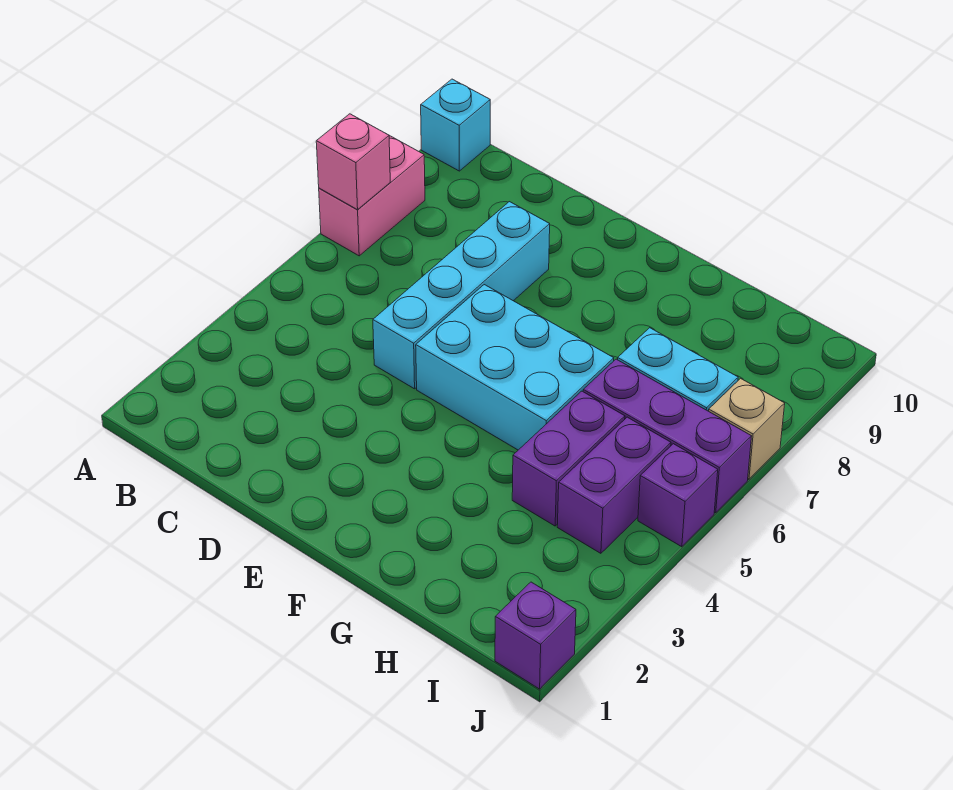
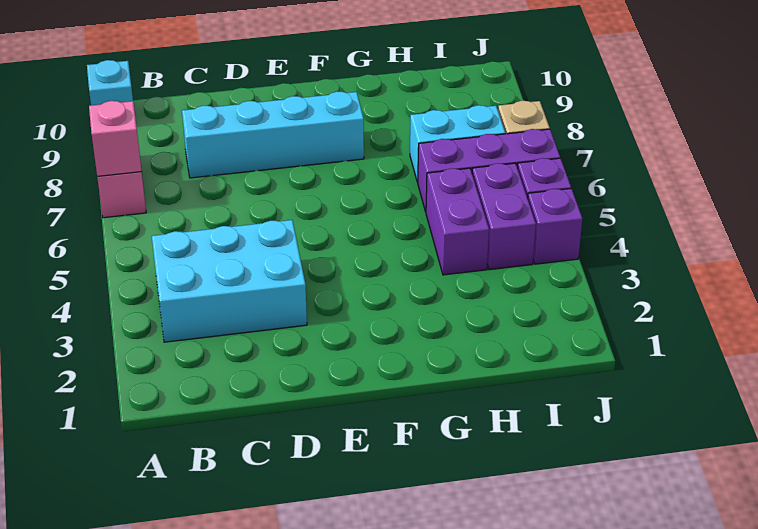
cyan brick D5:D8 level 1 -> cyan brick C8:F8 level 1
cyan brick E5:G6 level 1 -> cyan brick B3:D4 level 1
purple brick J1 level 1 -> purple brick J4 level 1

